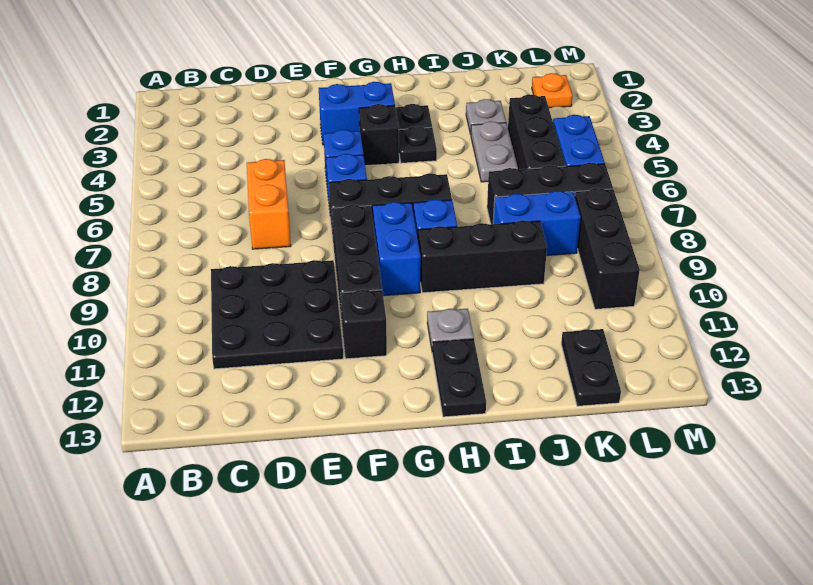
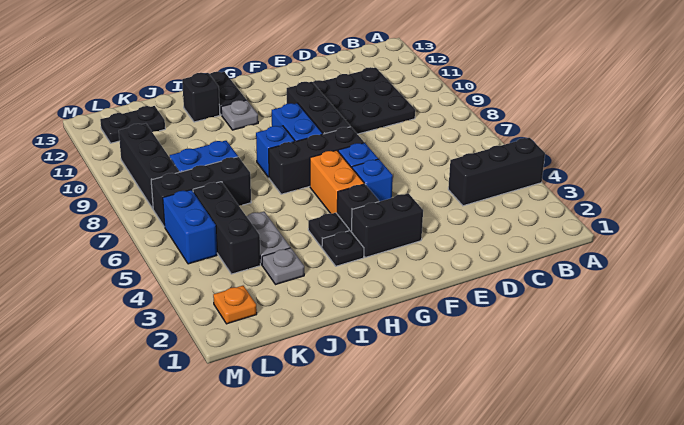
orange brick D6:D7 level 1 -> orange brick G5:G6 level 1
blue brick F3:G3 level 1 -> black brick F3:G3 level 1
black brick F11 level 1 -> black brick I12 level 1
black brick H9:J9 level 1 -> black brick A4:C4 level 1
black plate K12:K13 level 1 -> black plate K12:L12 level 1

